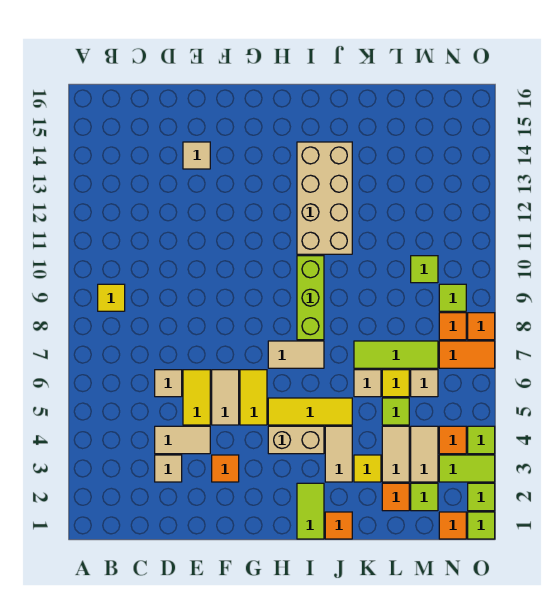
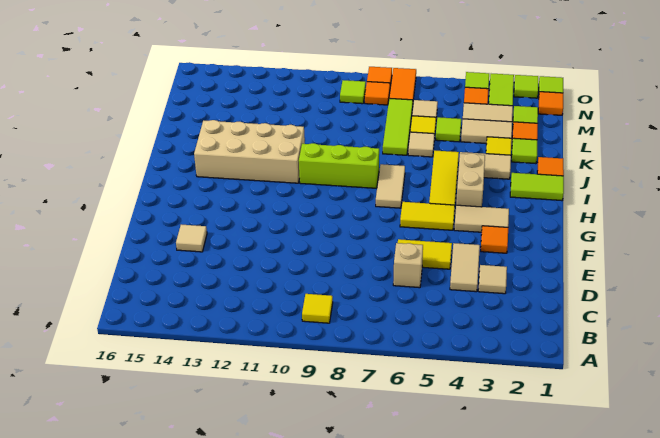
tan tile D6 level 1 -> tan brick D6 level 1
tan tile F5:F6 level 1 -> tan tile G3:G4 level 1
lime tile M10 level 1 -> lime tile K2 level 1

